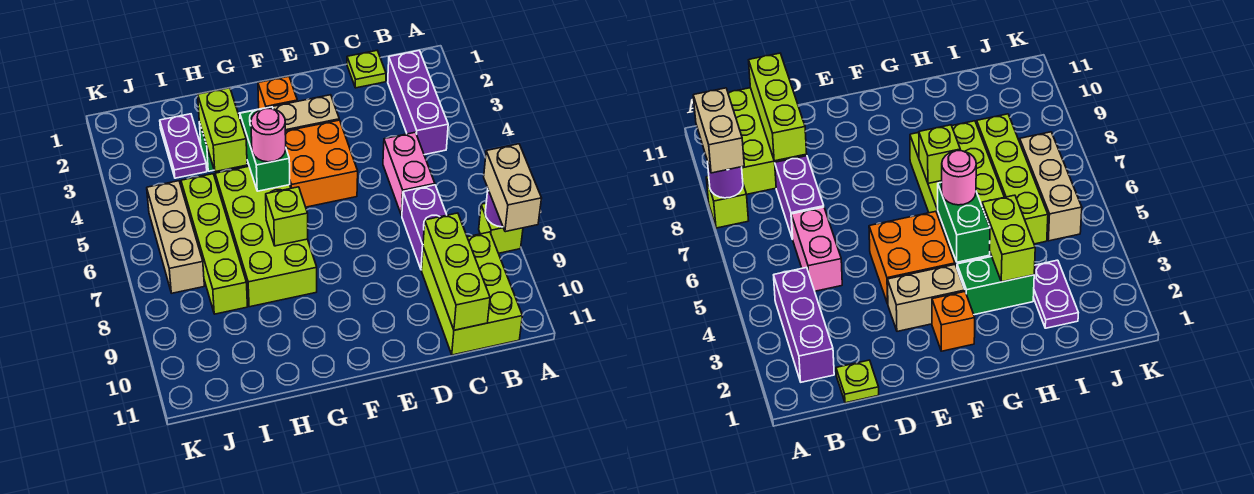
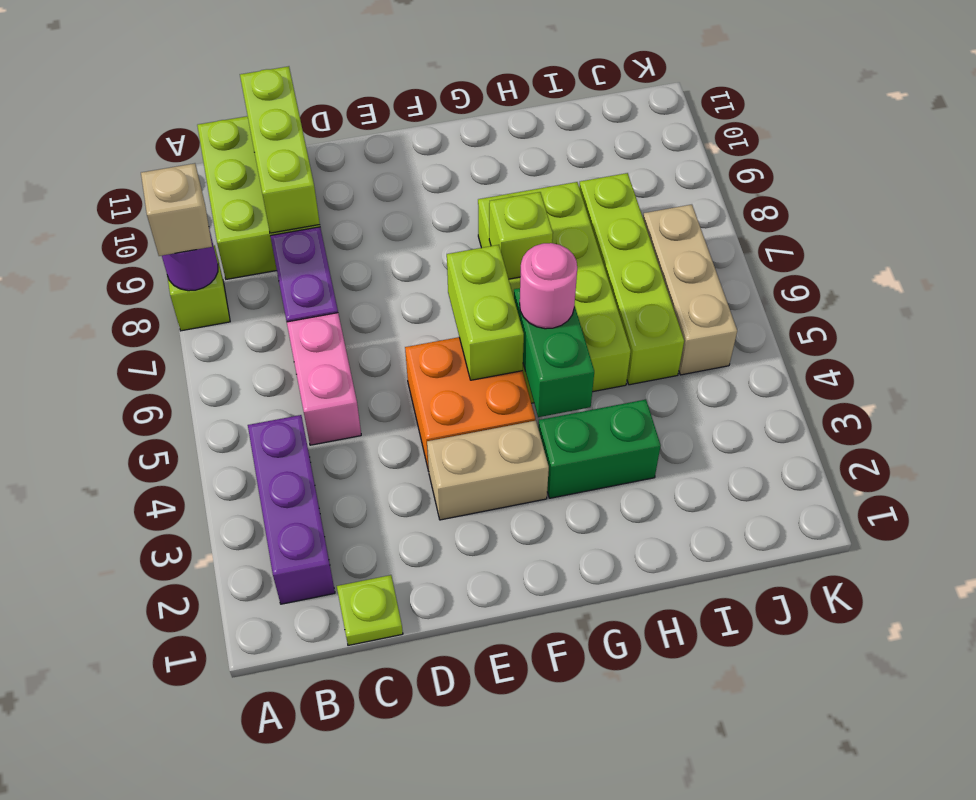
tan brick A8:A9 level 3 -> tan brick A8 level 3
orange brick F2 level 1 -> none
lime brick H3:H4 level 2 -> lime brick F5:F6 level 2
purple plate I2:I3 level 1 -> none

